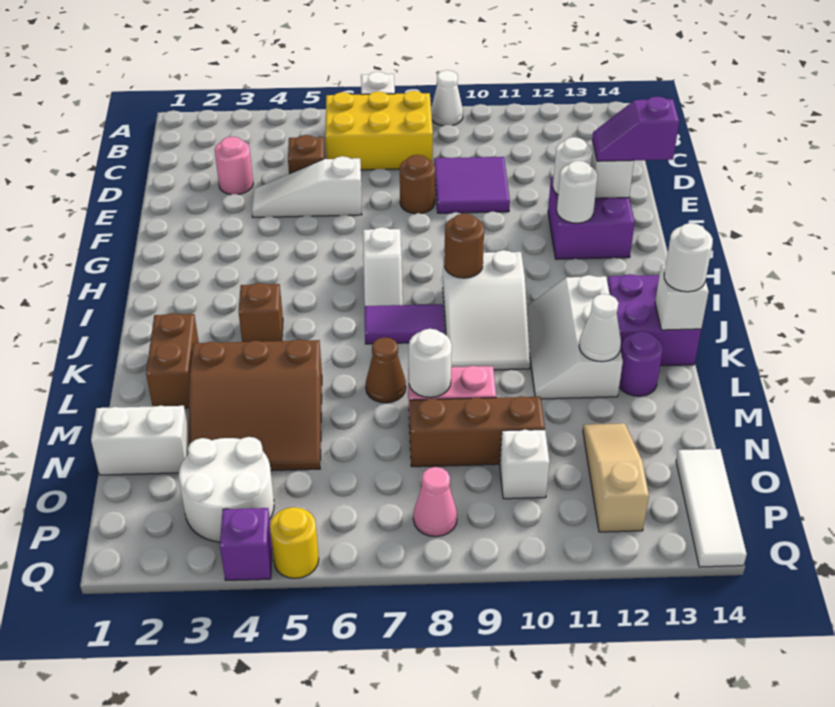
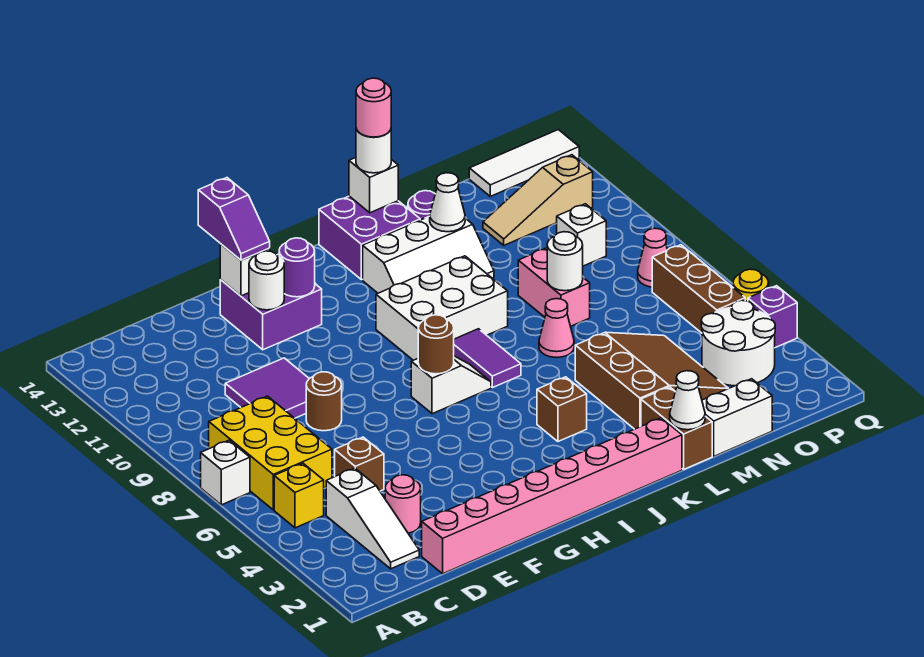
white cone A9 level 1 -> white cone L1 level 2
none -> yellow brick B5 level 1
none -> pink brick D1:K1 level 1
white slope E4:E6 level 1 top 6 -> white slope C2:C4 level 1 top 4
white round brick G12 level 2 -> purple round brick G12 level 2
white slope I9:K10 level 1 top I -> white brick I9:K10 level 1
brown round brick I9 level 2 -> brown round brick H7 level 2
brown brick K2:L2 level 1 -> brown brick L1:L2 level 1
none -> pink round brick K14 level 4
brown cone L7 level 1 -> pink cone L7 level 1
white brick N1:N2 level 1 -> white brick M1:N1 level 1
brown brick N8:N10 level 1 -> brown brick P5:P7 level 1

